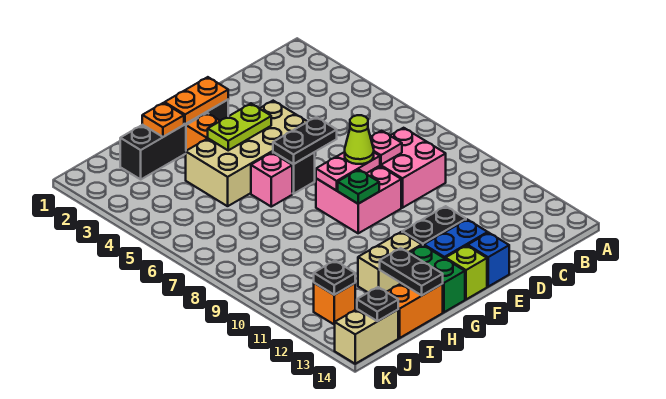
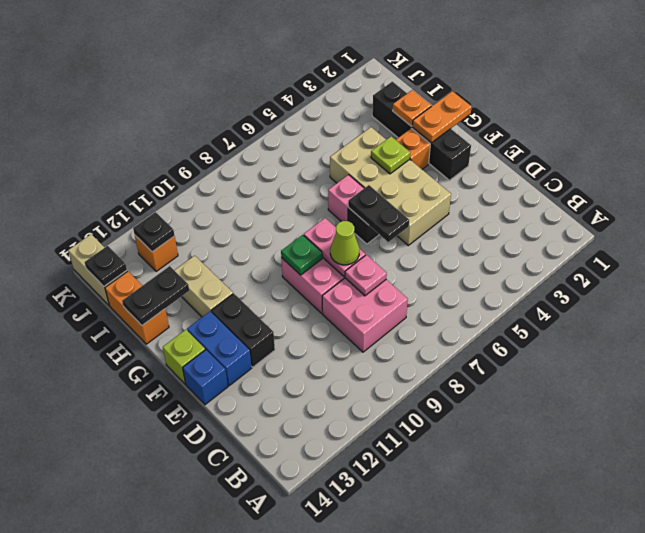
orange plate F2:G2 level 2 -> orange plate G1:G2 level 2
lime plate F4:G4 level 2 -> lime plate G4 level 2
green brick G13:G14 level 1 -> none

